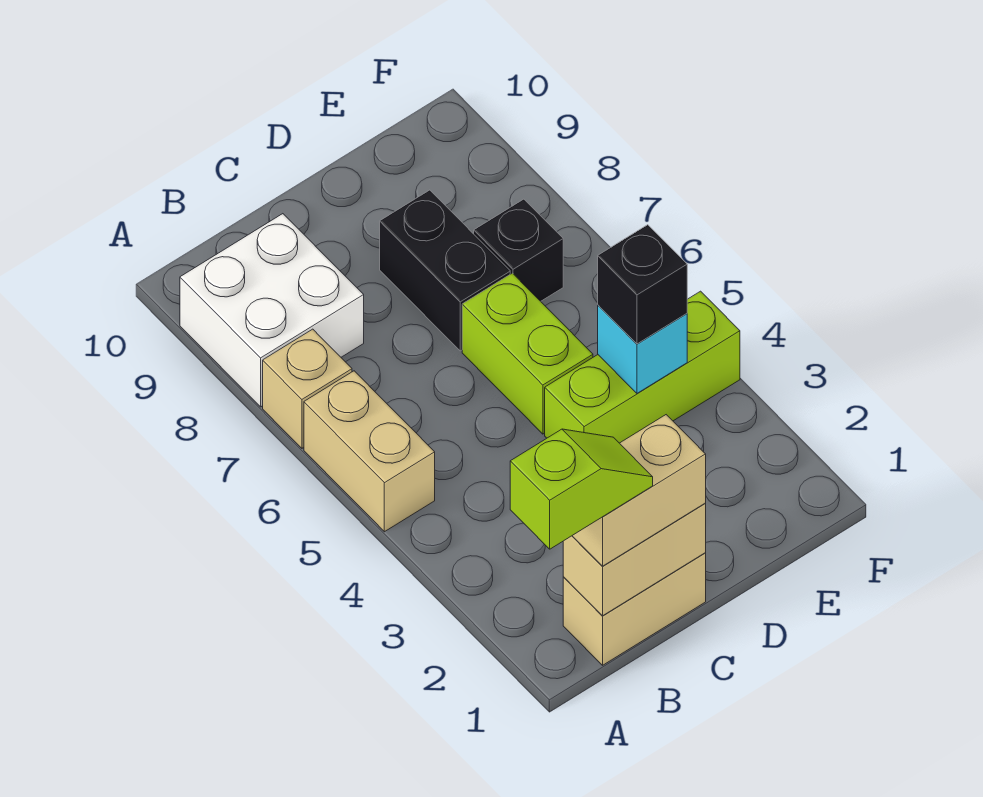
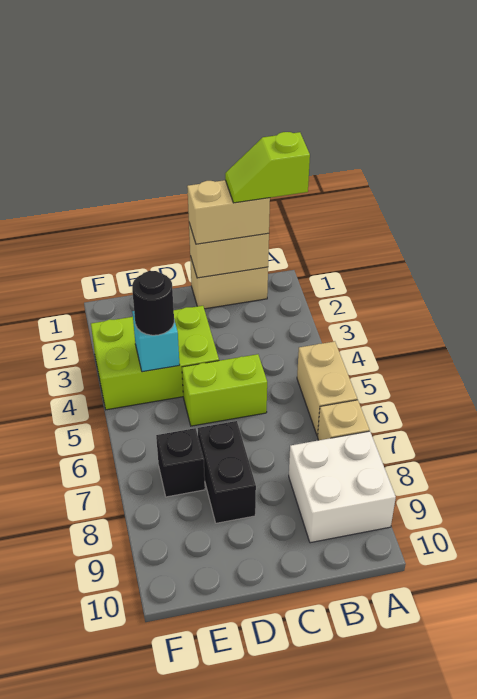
lime brick D4:F4 level 1 -> lime brick D3:F4 level 1
lime brick D5:D6 level 1 -> lime brick C5:D5 level 1
black brick E4 level 3 -> black round brick E4 level 3

